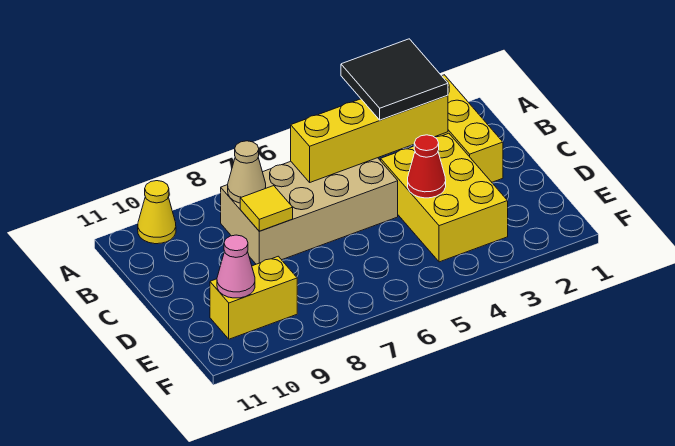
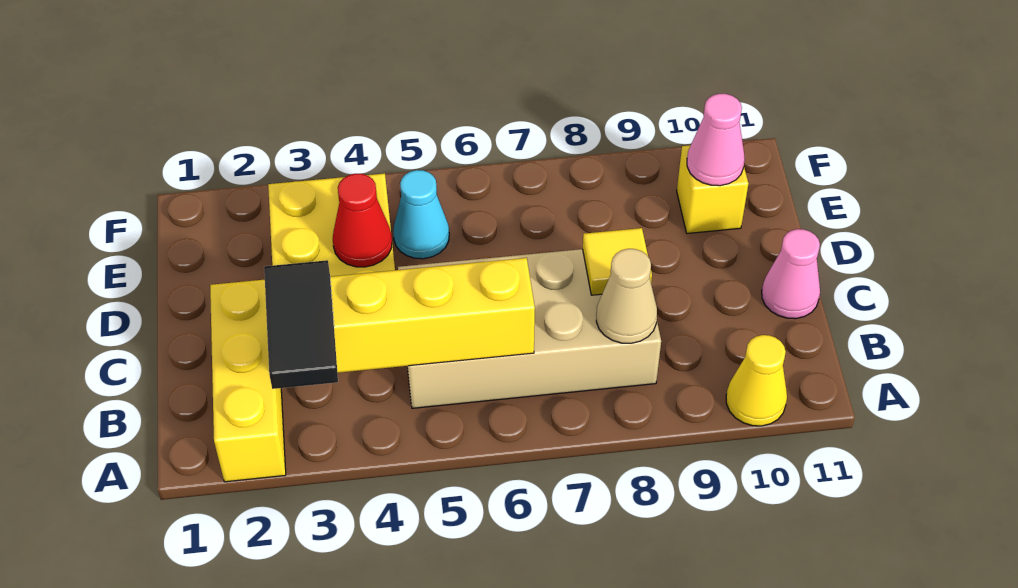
black tile A3:B4 level 3 -> black tile A3:B3 level 3
none -> pink cone C11 level 1
none -> cyan cone E5 level 1
yellow brick E9:E10 level 1 -> yellow brick E10 level 1

